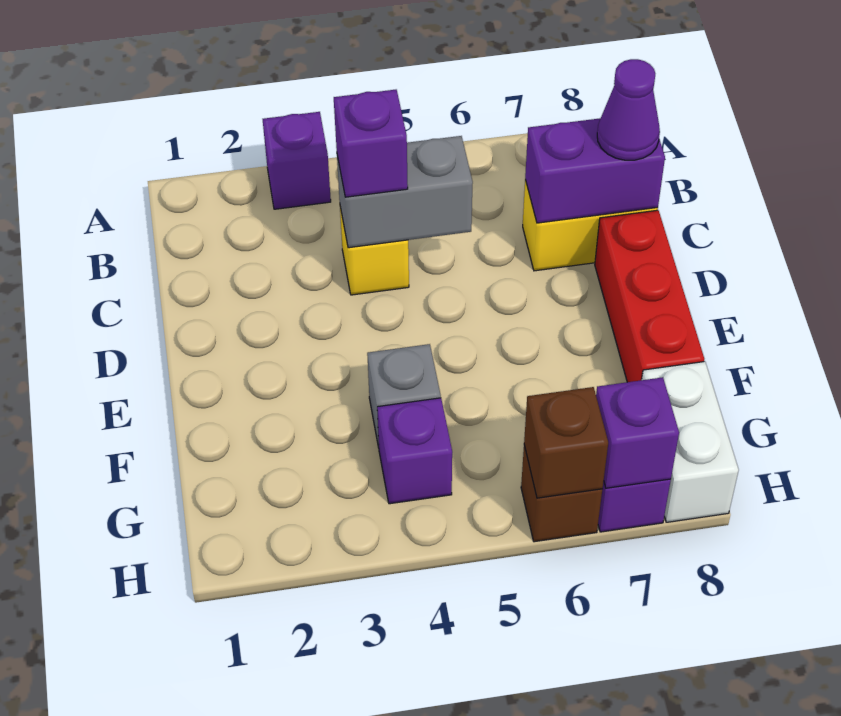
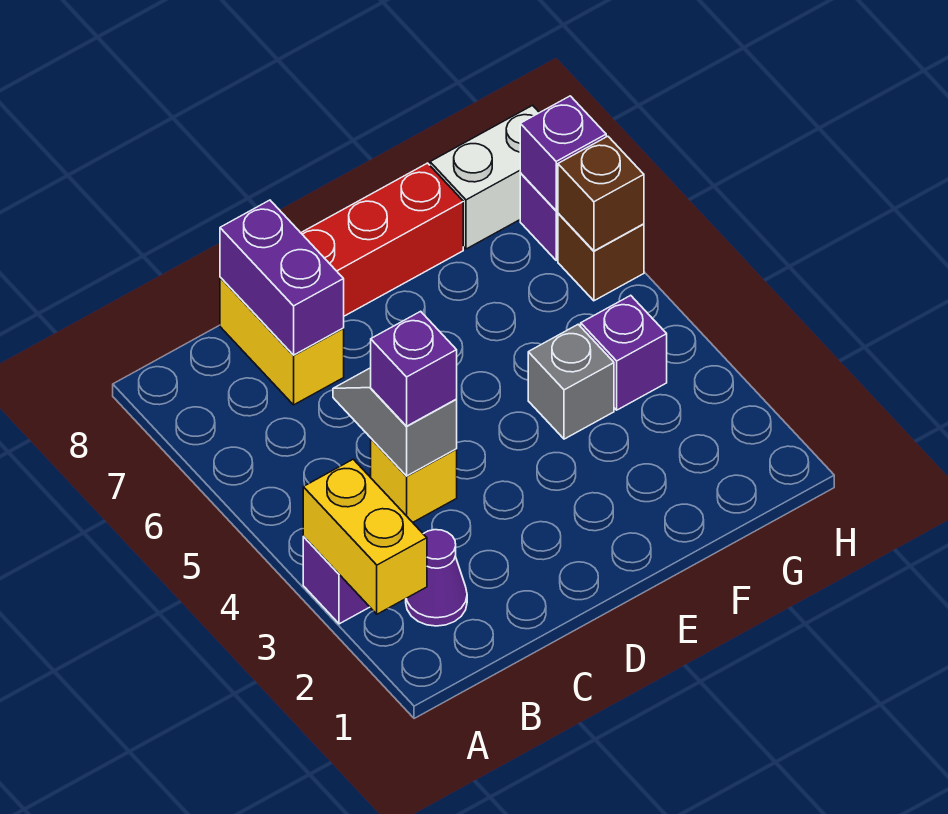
none -> yellow brick A2:A3 level 2
grey brick C4:C5 level 2 -> grey slope C4:C5 level 2 top 4
purple cone C8 level 3 -> purple cone B2 level 1

